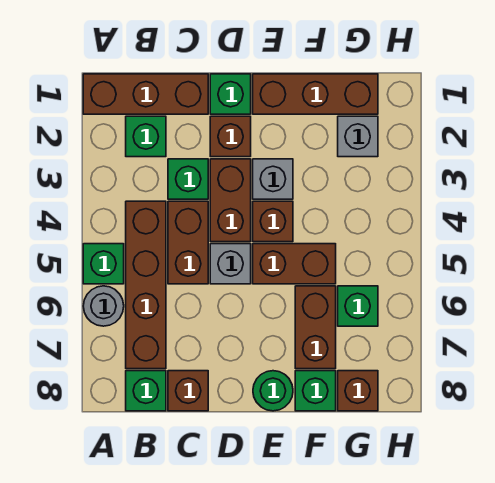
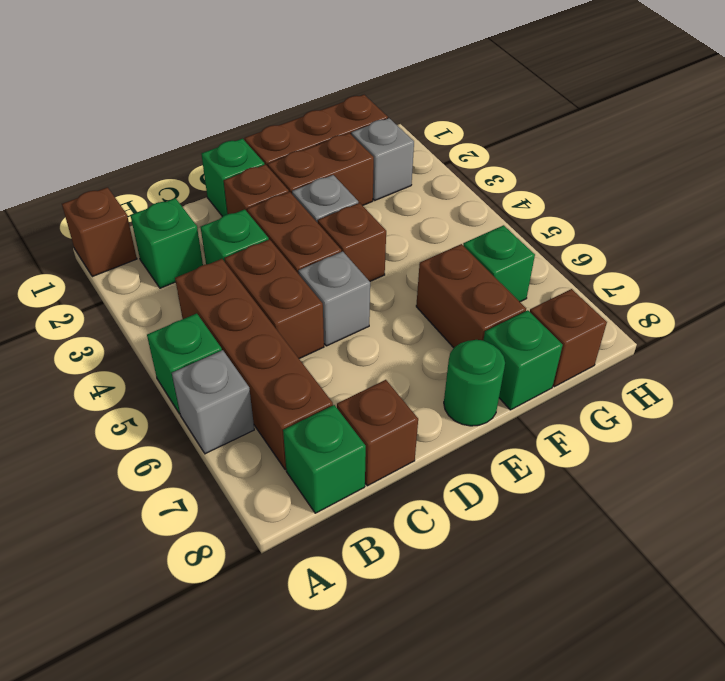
brown brick A1:C1 level 1 -> brown brick A1 level 1
grey round brick A6 level 1 -> grey brick A6 level 1
brown brick E5:F5 level 1 -> brown brick E2:F2 level 1

